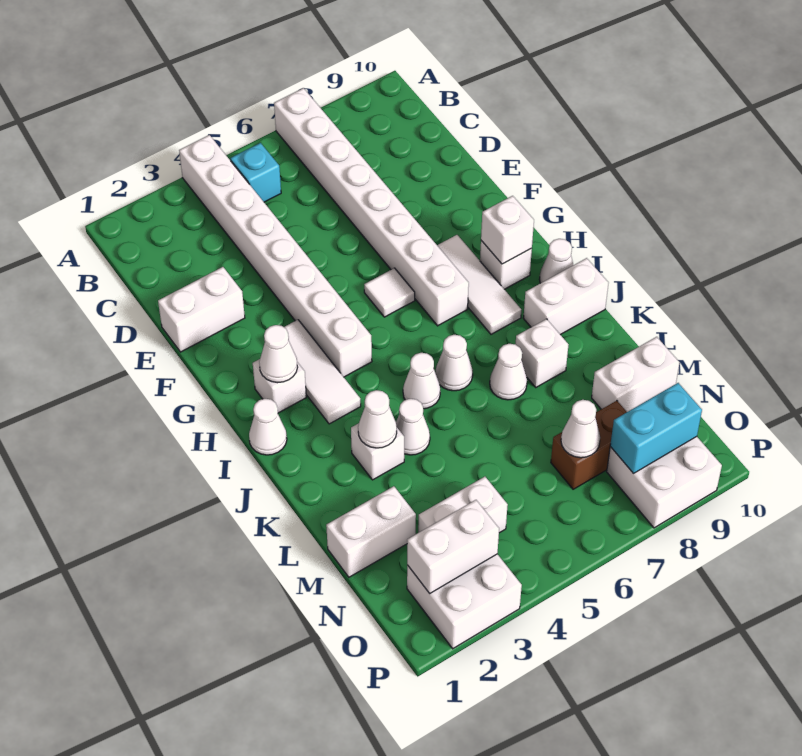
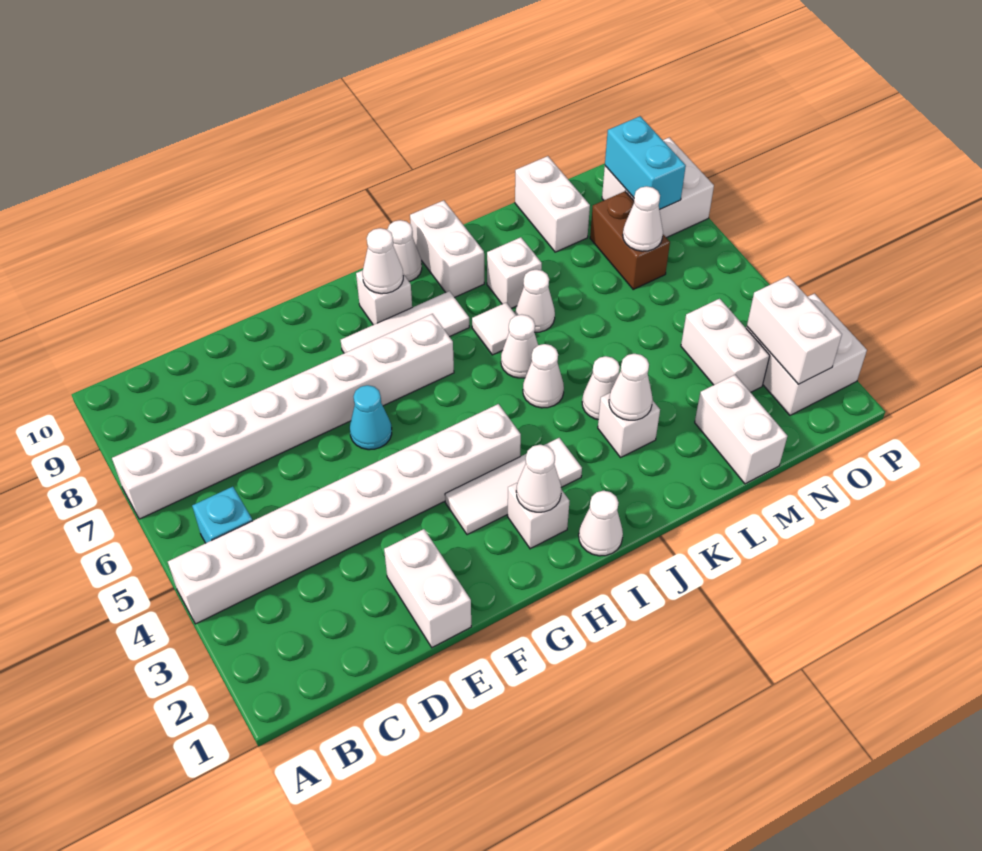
none -> cyan cone F6 level 1
white tile G6 level 1 -> white tile J7 level 1
white brick H9 level 2 -> white cone H9 level 2

